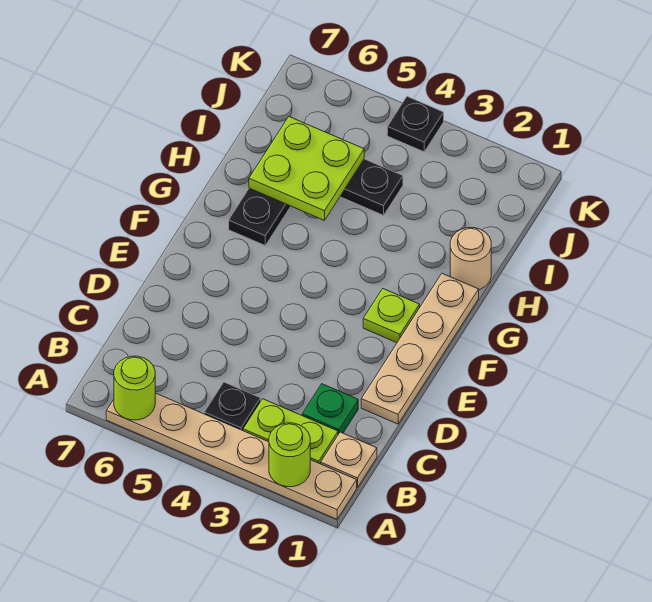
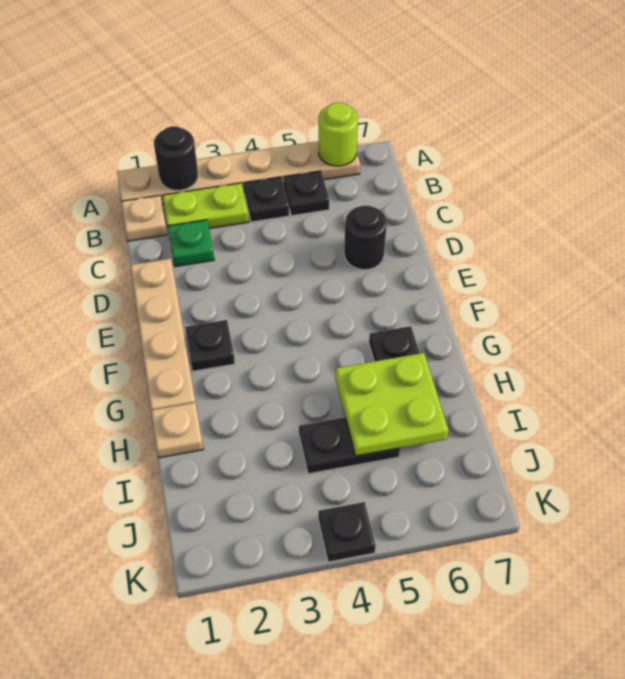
lime round brick A2 level 2 -> black round brick A2 level 2
none -> black plate B5 level 1
none -> black round brick D6 level 1
lime plate F2 level 1 -> black plate F2 level 1
tan round brick H1 level 1 -> tan plate H1 level 1

